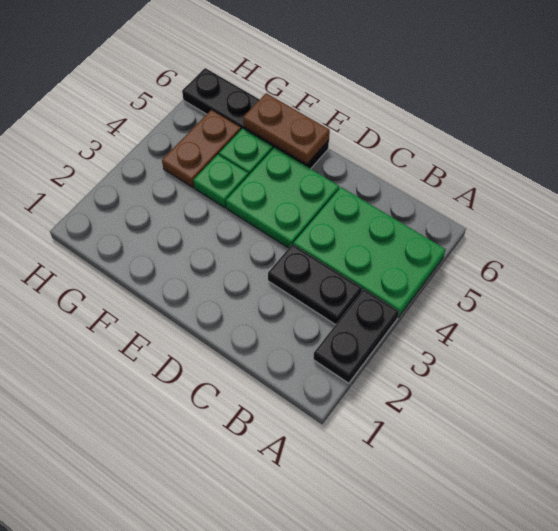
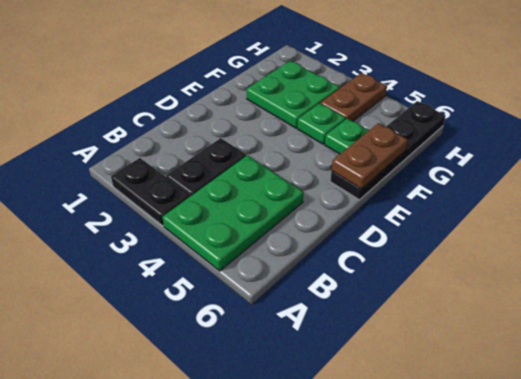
green plate D4:E5 level 1 -> green plate F2:G3 level 1
brown plate G4:G5 level 1 -> brown plate G4:H4 level 1

